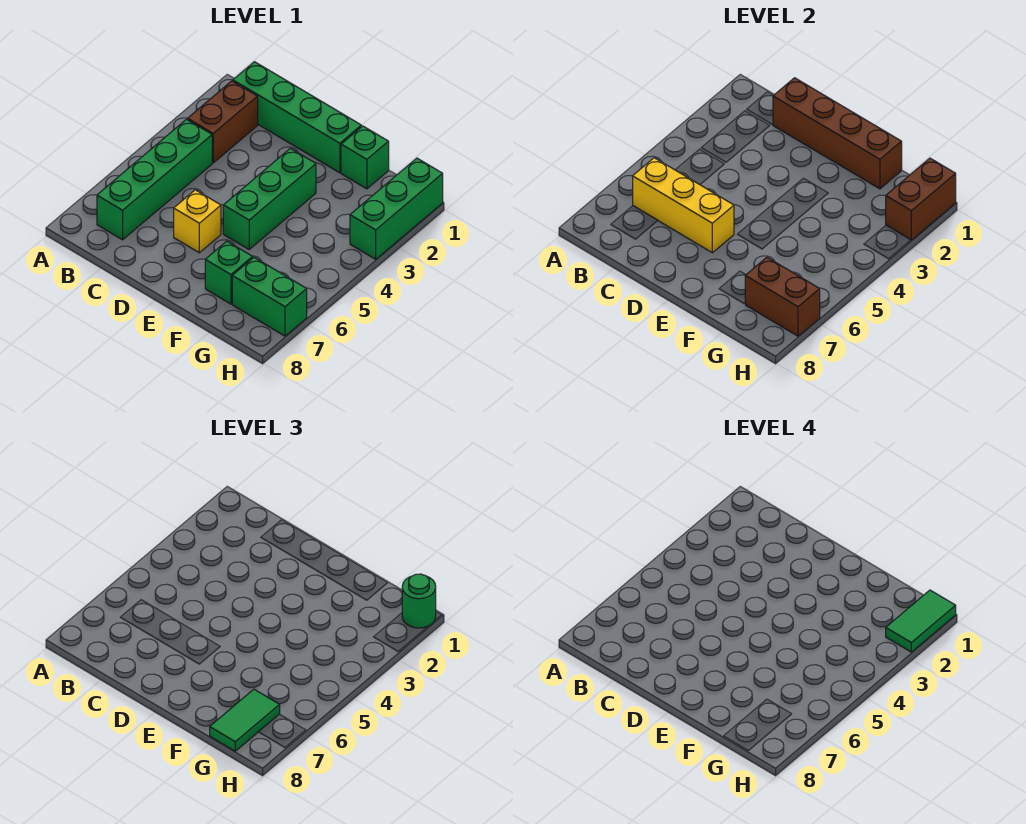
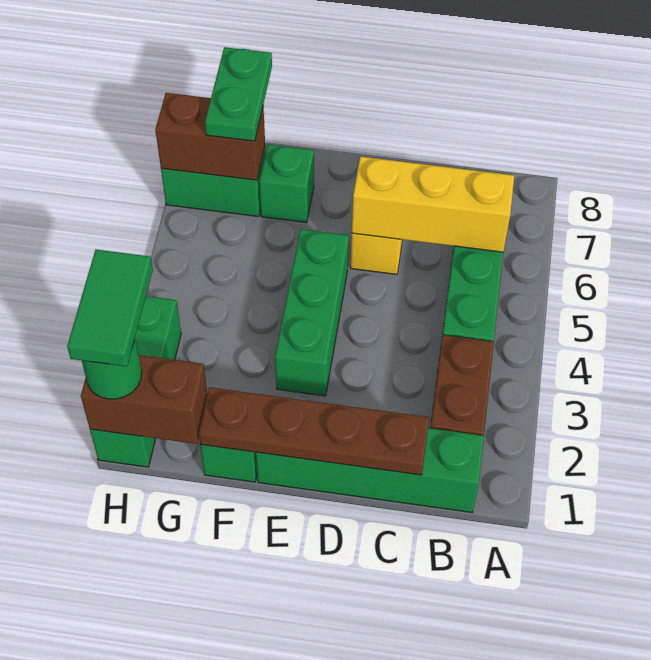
brown brick C1:F1 level 2 -> brown plate C1:F1 level 2
green tile G7:G8 level 3 -> green plate G7:G8 level 3
brown brick H1:H2 level 2 -> brown brick G1:H1 level 2

